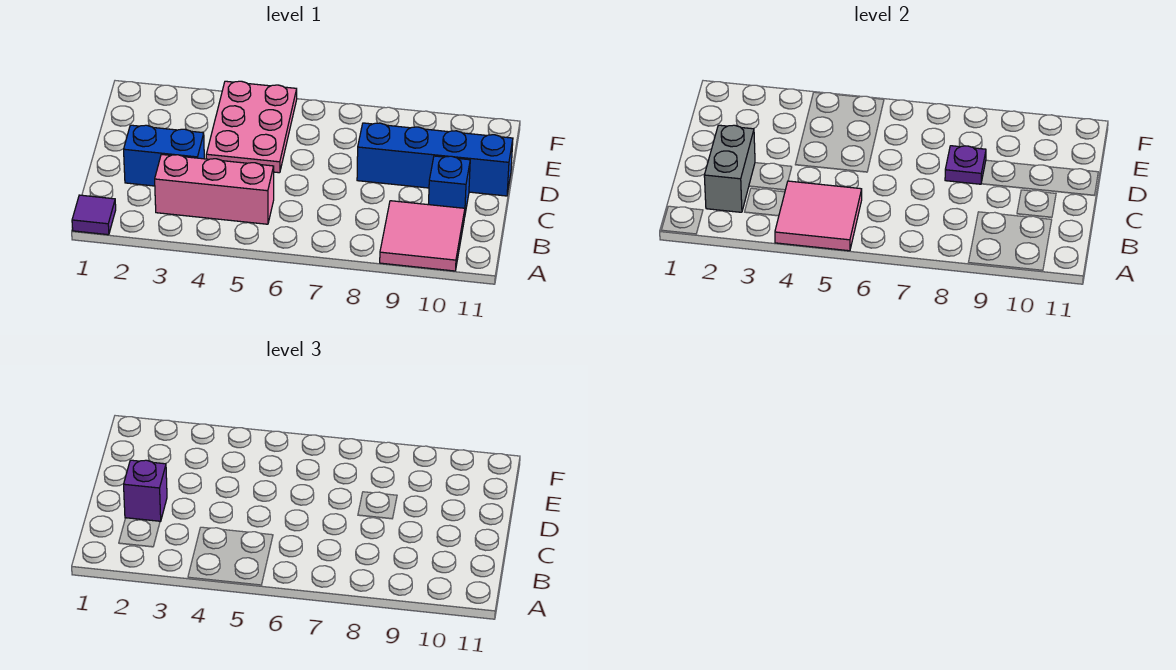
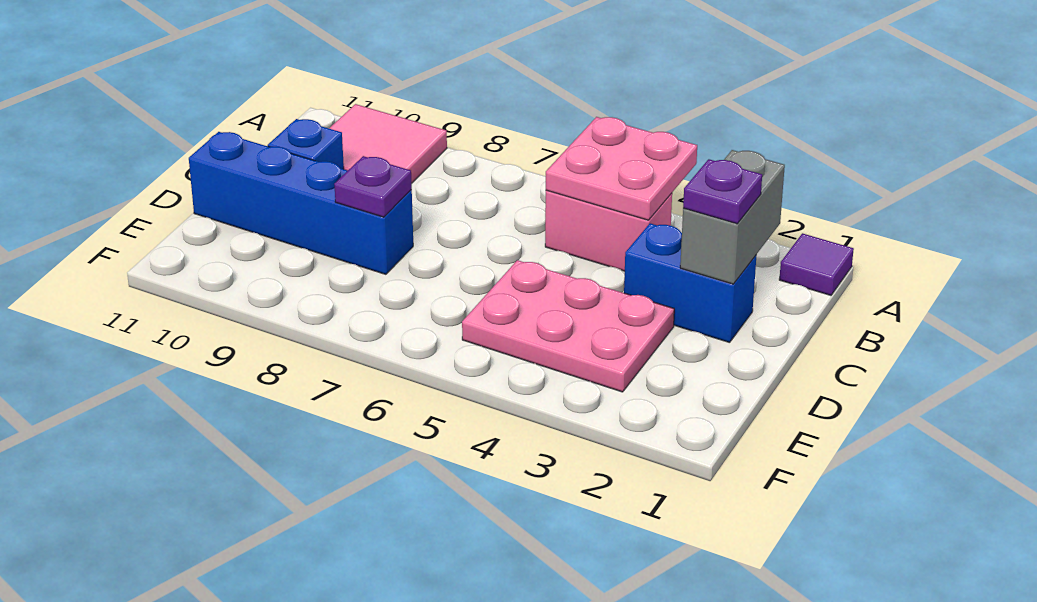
pink tile A4:B5 level 2 -> pink plate A4:B5 level 2
pink brick B3:B5 level 1 -> pink brick B4:B5 level 1
purple brick C2 level 3 -> purple plate C2 level 3
pink plate D4:F5 level 1 -> pink plate D3:E5 level 1

